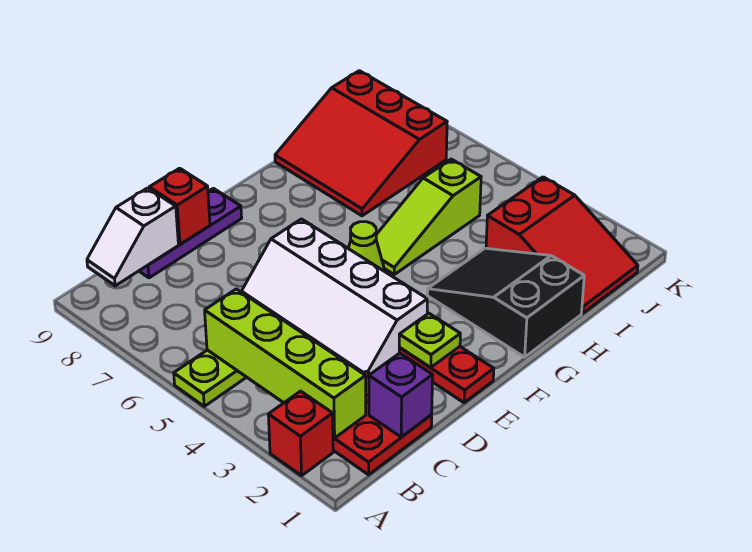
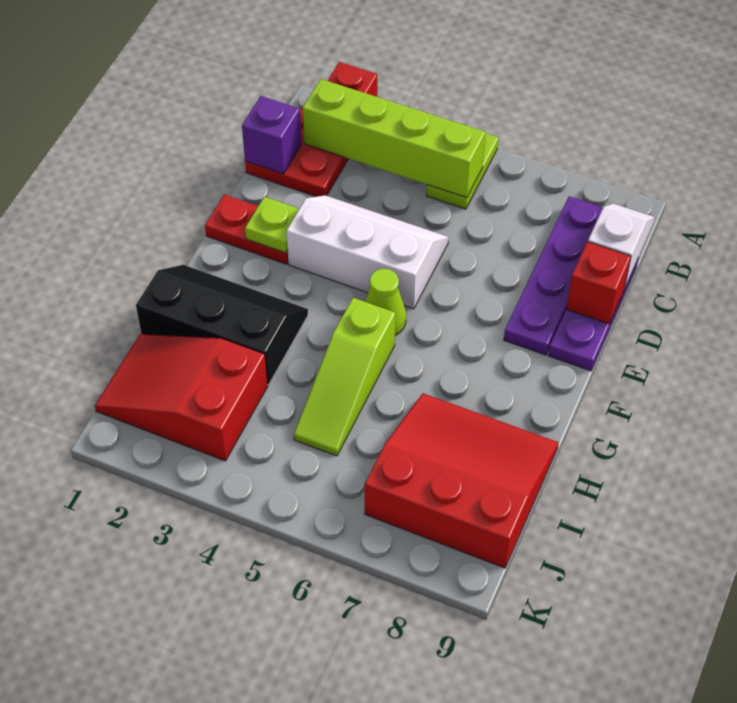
none -> purple plate B8:E8 level 1
white slope D3:E6 level 1 top E -> white slope D3:E5 level 1 top E
black slope G1:H3 level 1 top 1 -> black slope G1:H3 level 1 top H
lime slope G5:I5 level 1 top I -> lime slope G5:I5 level 1 top G

